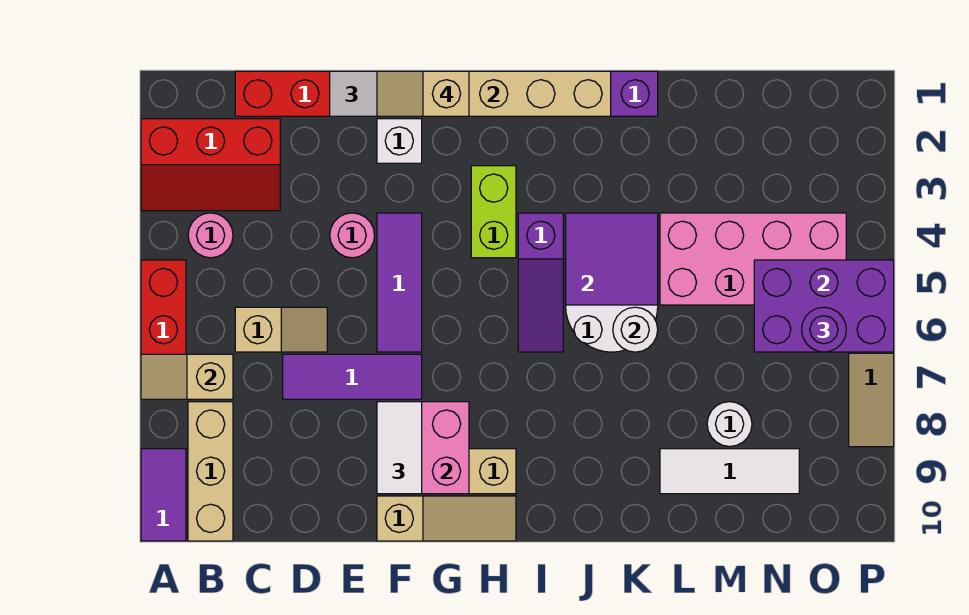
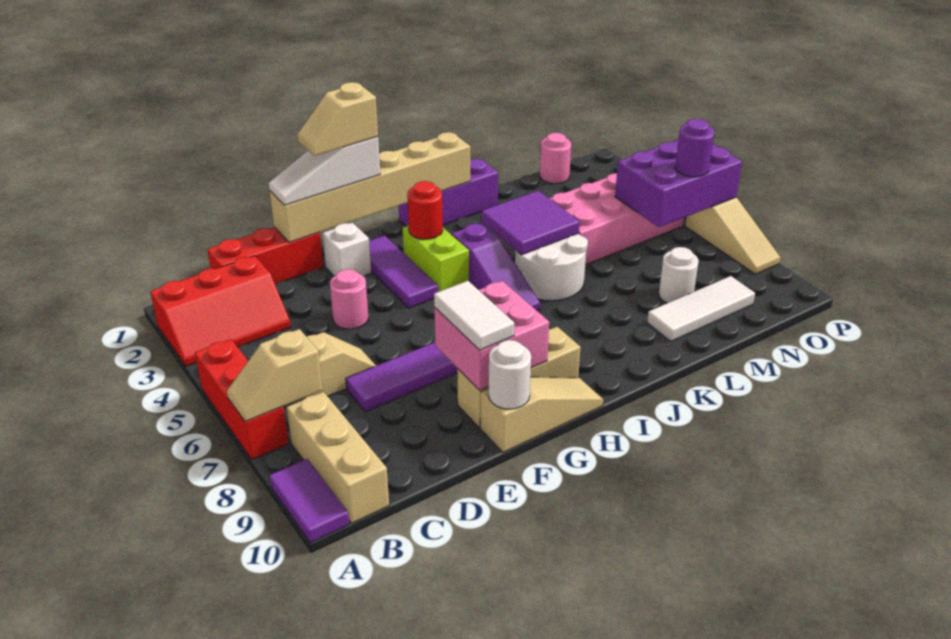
pink round brick B4 level 1 -> pink round brick N1 level 1
purple tile F4:F6 level 1 -> purple tile G2:G4 level 1
none -> red round brick H3 level 2
white round brick K6 level 2 -> white round brick F10 level 2

